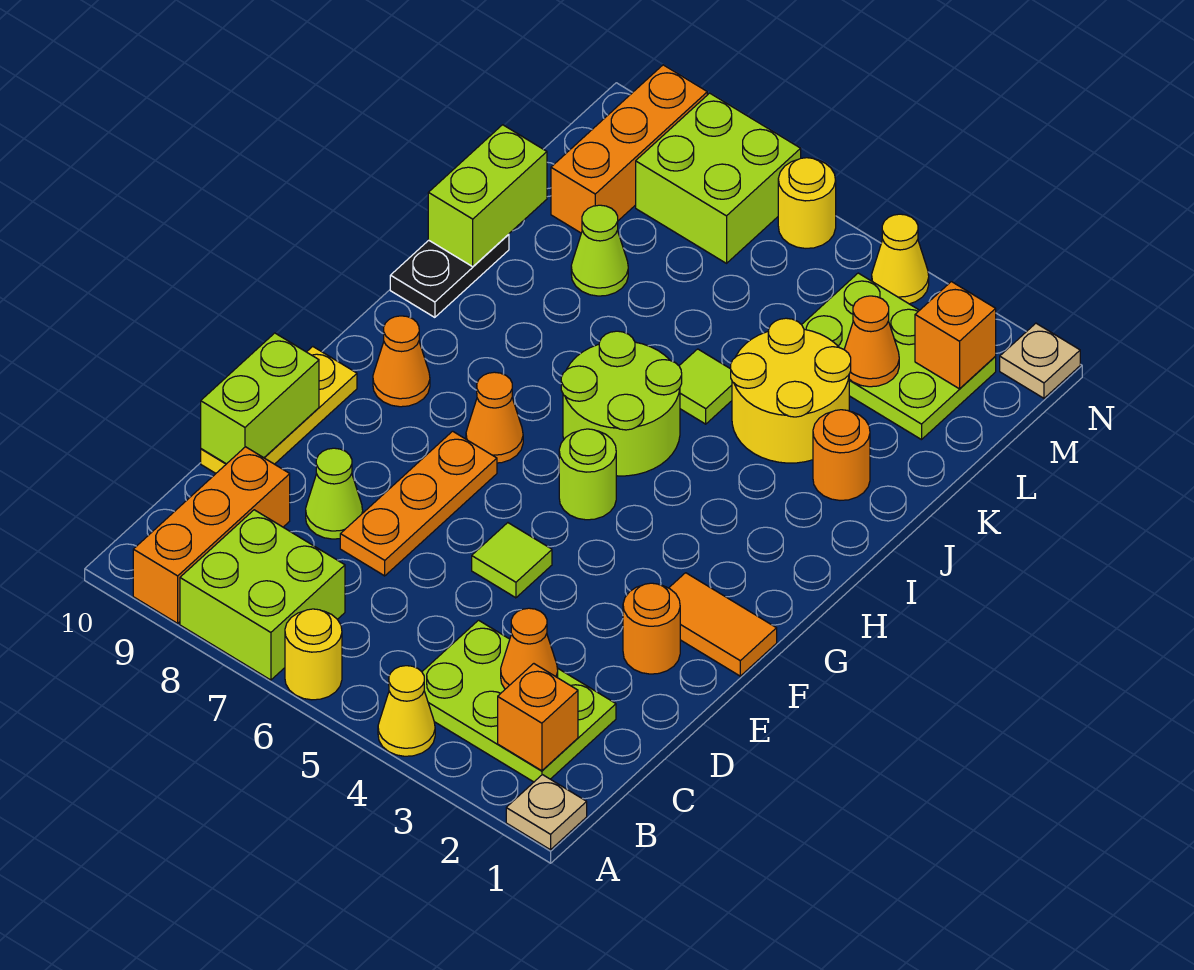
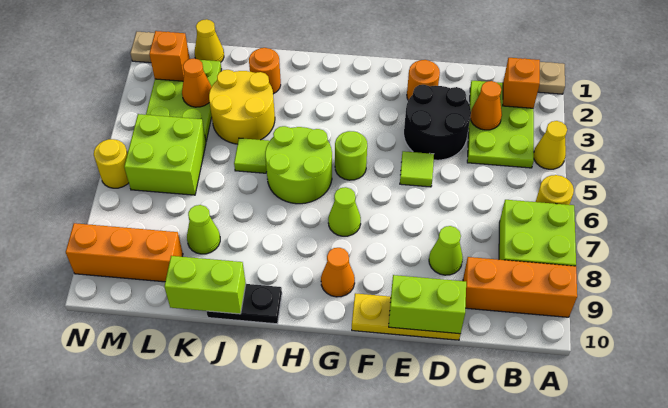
none -> black round brick D3:E4 level 1
orange plate D7:F7 level 1 -> none
orange tile F1:F2 level 1 -> none
orange cone G7 level 1 -> lime cone G7 level 1
lime brick M7:N8 level 1 -> lime brick L5:M6 level 1
yellow cone N4 level 1 -> yellow cone L1 level 1

